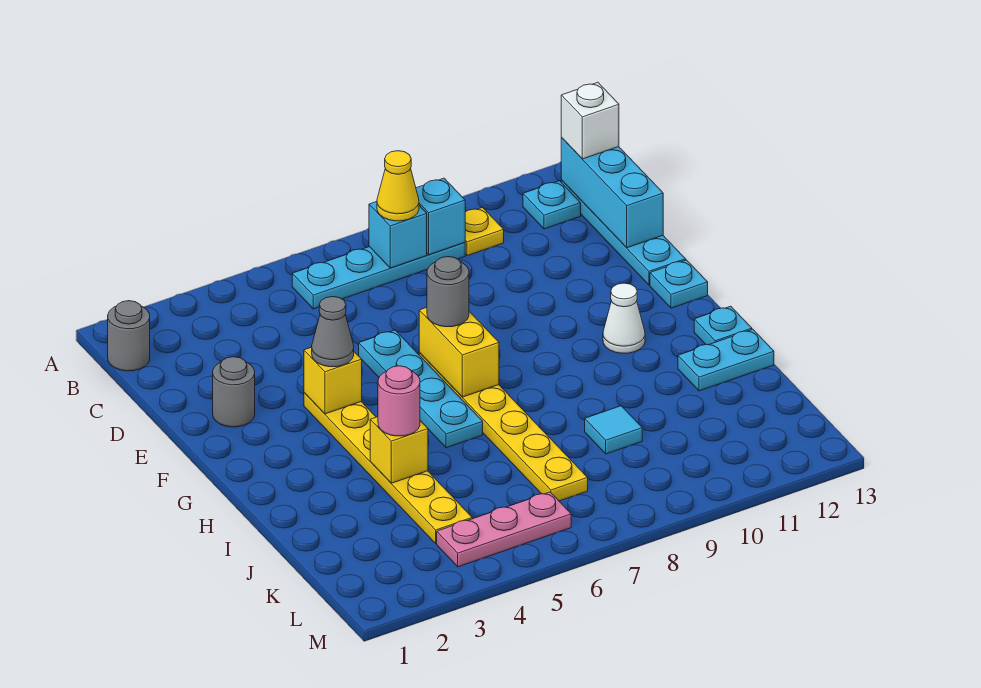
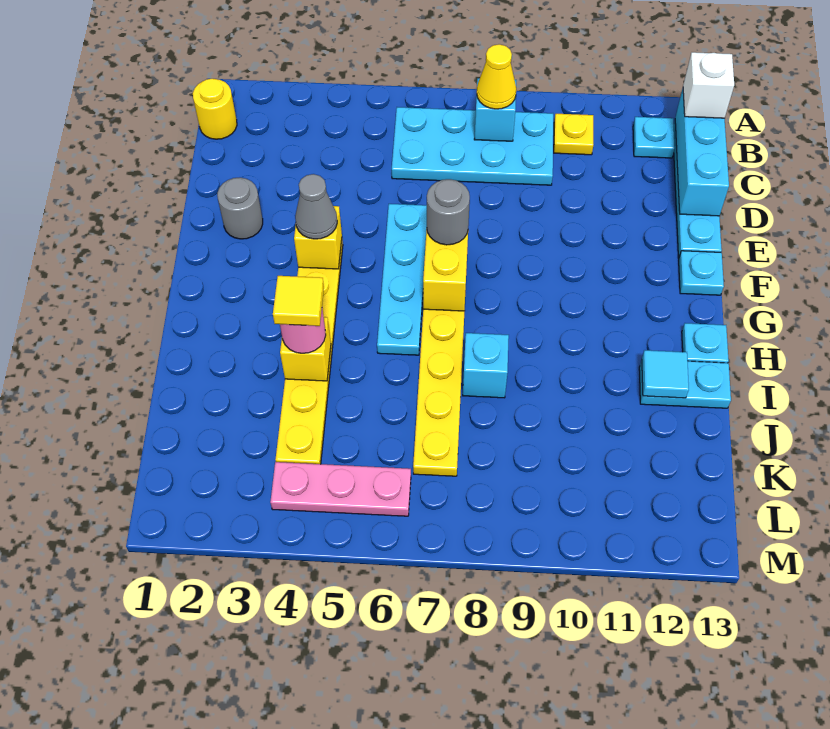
grey round brick B1 level 1 -> yellow round brick B1 level 1
cyan plate B6:B9 level 1 -> cyan plate B6:C9 level 1
cyan brick B9 level 2 -> cyan brick I8 level 1
white cone G11 level 1 -> none
none -> yellow tile I4 level 4
cyan tile J9 level 1 -> cyan tile I12 level 2

